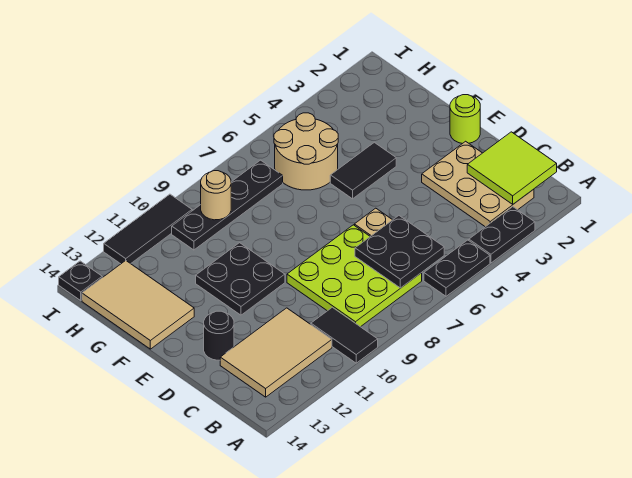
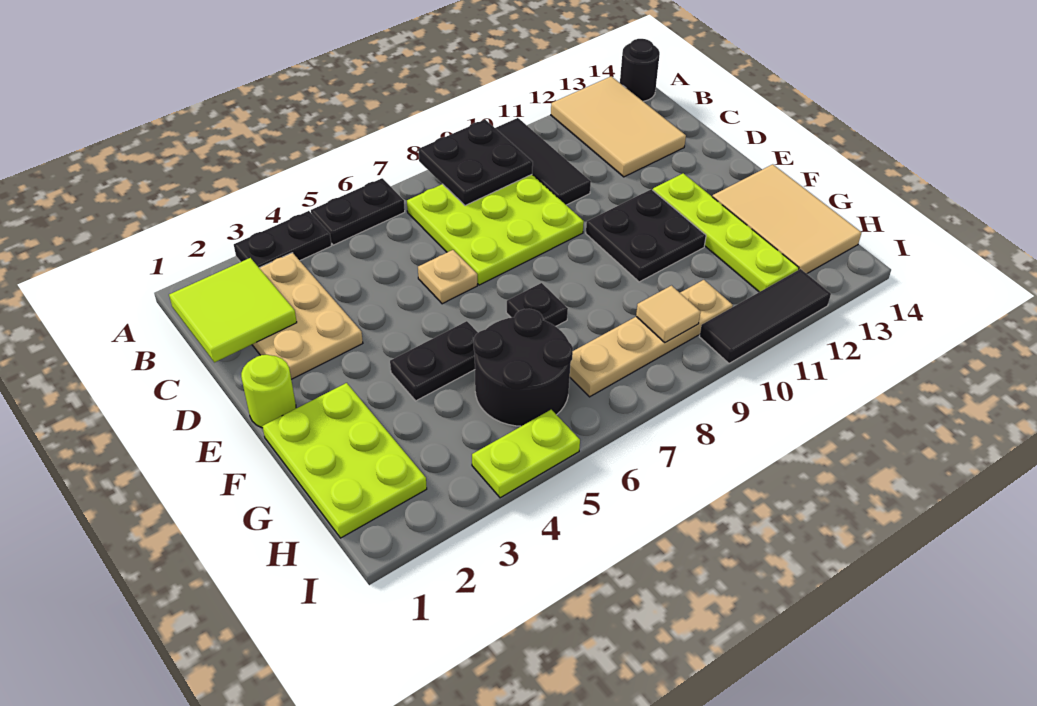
black tile A10:B10 level 1 -> black tile A10:C10 level 1
black plate B6:C7 level 2 -> black plate A8:B9 level 2
tan tile B11:C13 level 1 -> tan tile A12:C13 level 1
black round brick D13 level 1 -> black round brick A14 level 1
none -> lime plate E12:H12 level 1
none -> lime plate F1:H2 level 1
black tile F4:F5 level 1 -> black plate F4:F5 level 1
tan round brick G5:H6 level 1 -> black round brick G5:H6 level 1
black plate H7:H10 level 1 -> tan plate H7:H10 level 1
tan round brick H9 level 2 -> tan tile H9 level 2
none -> lime plate I4:I5 level 1
black plate I14 level 1 -> black plate F7 level 1

